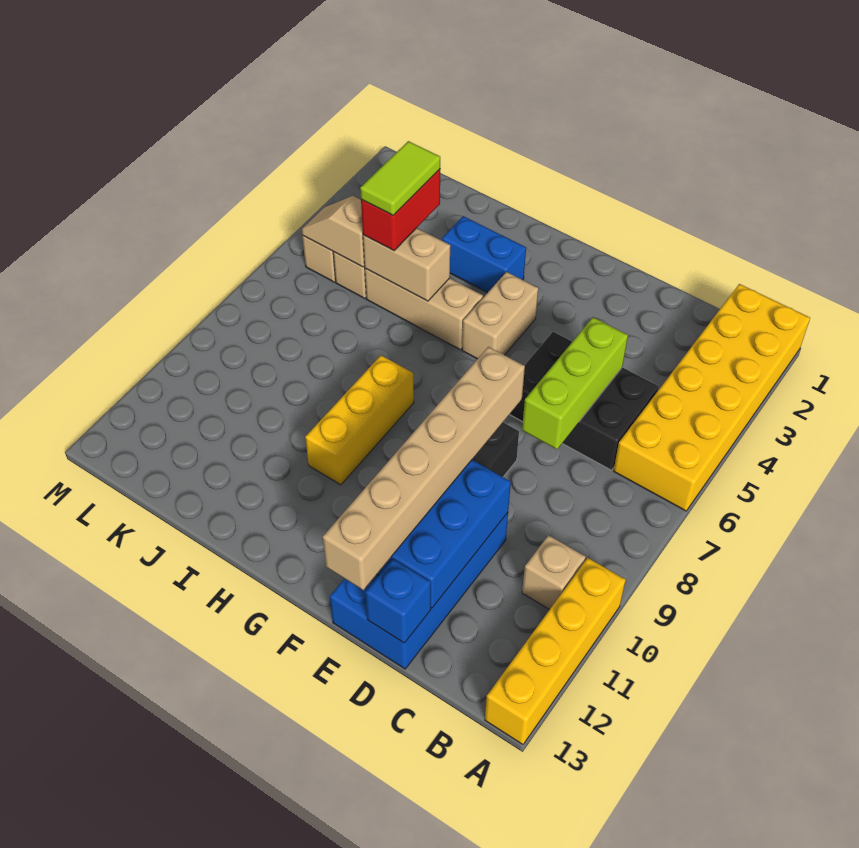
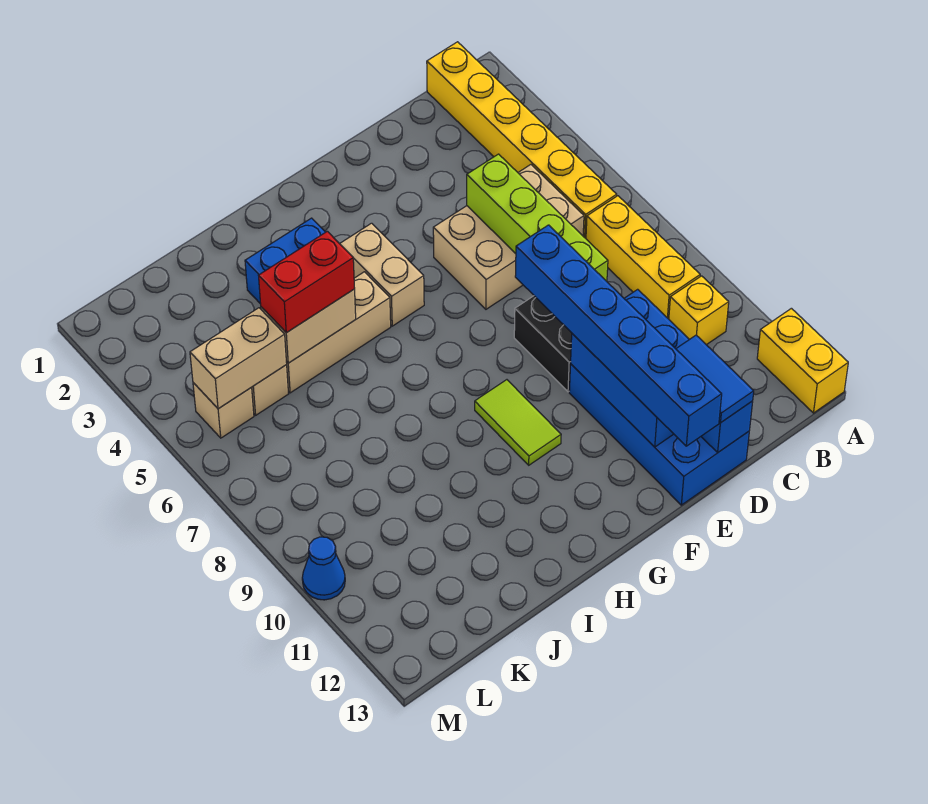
yellow brick A1:B6 level 1 -> yellow brick B1:B6 level 1
yellow brick A10:A13 level 1 -> yellow brick A12:A13 level 1
tan brick B10 level 1 -> yellow brick B10 level 1
black brick C5:E6 level 1 -> tan brick C5:E6 level 1
lime brick D5:D7 level 2 -> lime brick D5:D8 level 2
none -> blue tile D12:D13 level 3
tan brick E8:E13 level 3 -> blue brick E8:E13 level 3
yellow brick H8:H10 level 1 -> yellow brick B7:B9 level 1
red brick J4:J5 level 3 -> red brick I5:J5 level 3
lime tile J4:J5 level 4 -> lime tile G9:G10 level 1
tan slope K5:L5 level 2 top K -> tan brick K5:L5 level 2
none -> blue cone M10 level 1

